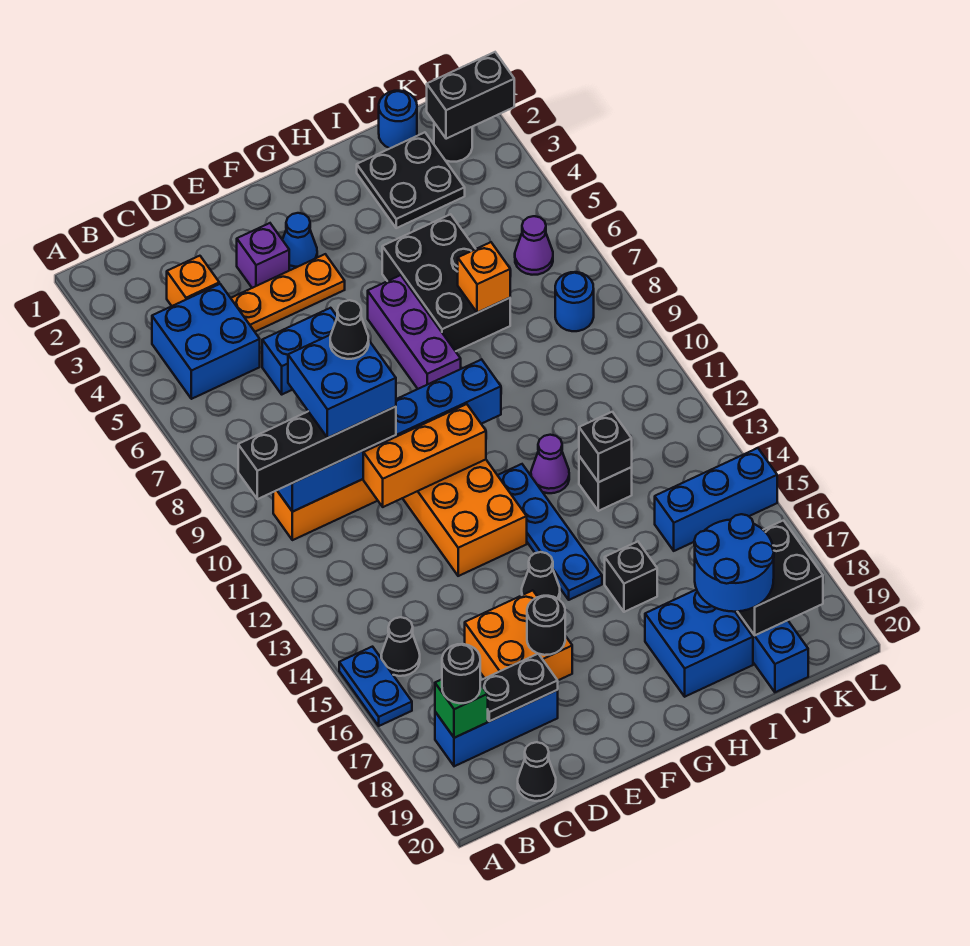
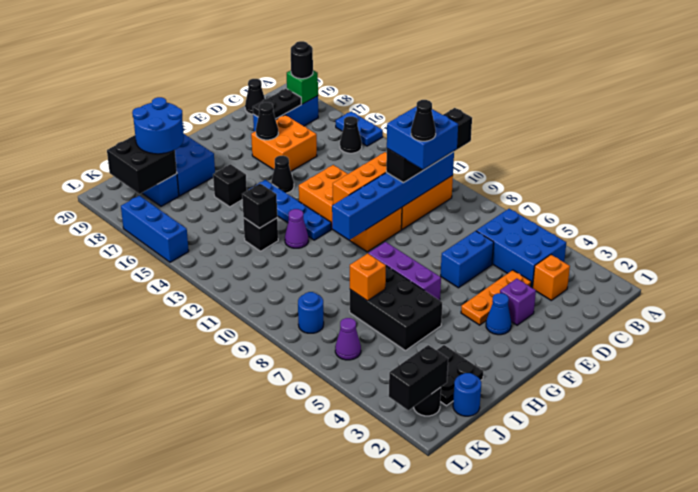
blue brick B4:C5 level 1 -> blue brick B4:C6 level 1
black round brick E17 level 2 -> black cone E17 level 2
blue brick J15:L15 level 1 -> blue brick L15:L17 level 1

